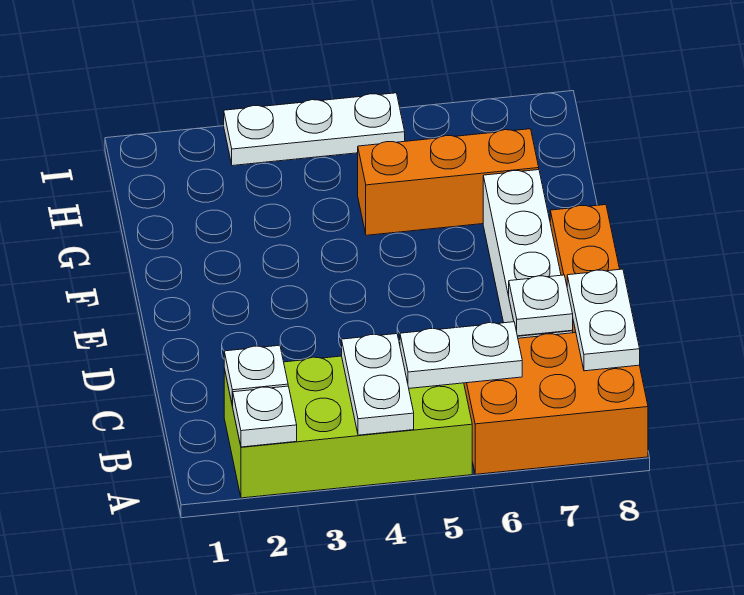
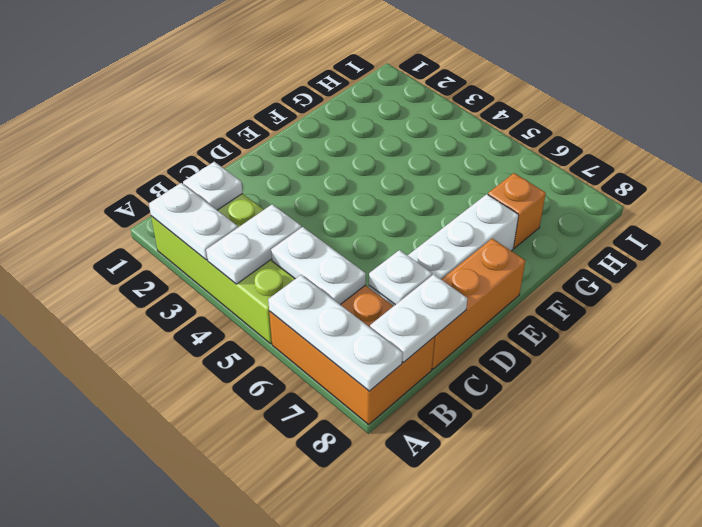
white plate A2 level 2 -> white plate A2:A3 level 2
orange brick G5:G7 level 1 -> orange brick G7 level 1
white plate I3:I5 level 1 -> white plate A6:A8 level 2

